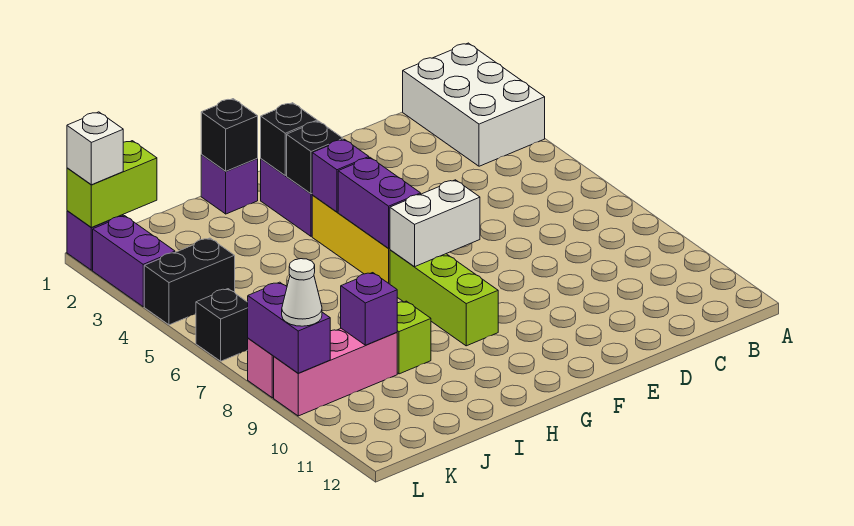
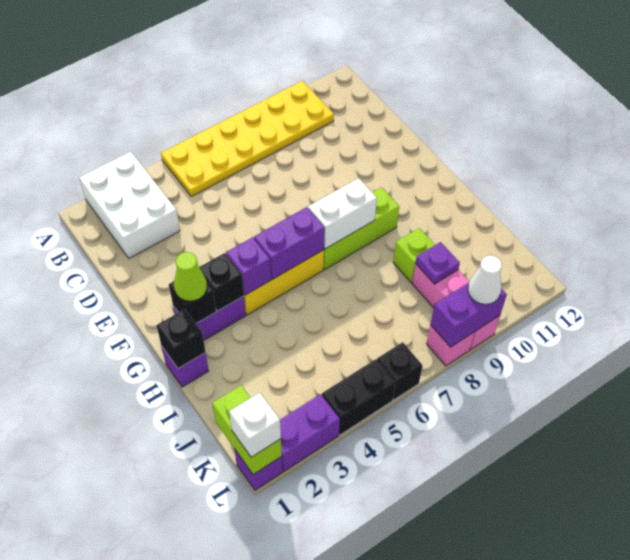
white brick A1:B3 level 1 -> white brick A2:C3 level 1
none -> yellow plate A5:B10 level 1
white brick F7:G7 level 2 -> white brick G7:G8 level 2
none -> lime cone G2 level 3
purple brick J9 level 2 -> purple plate J9 level 2
black brick K4:L4 level 1 -> black brick L4:L5 level 1

